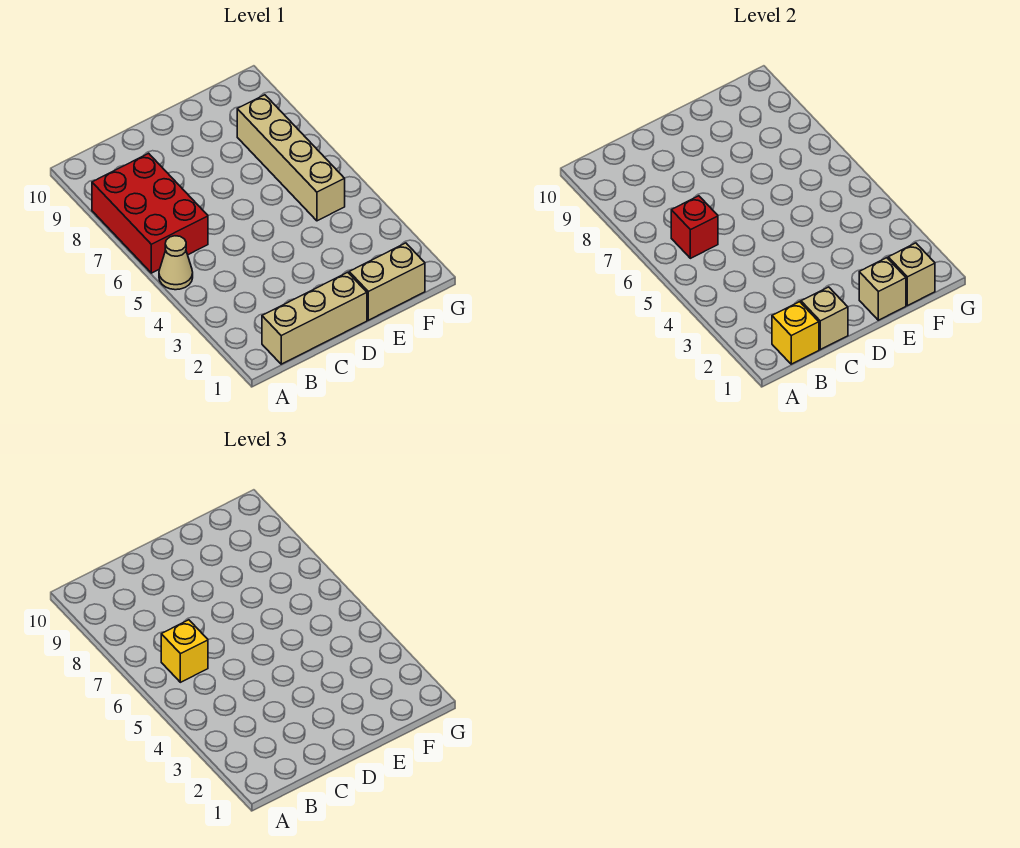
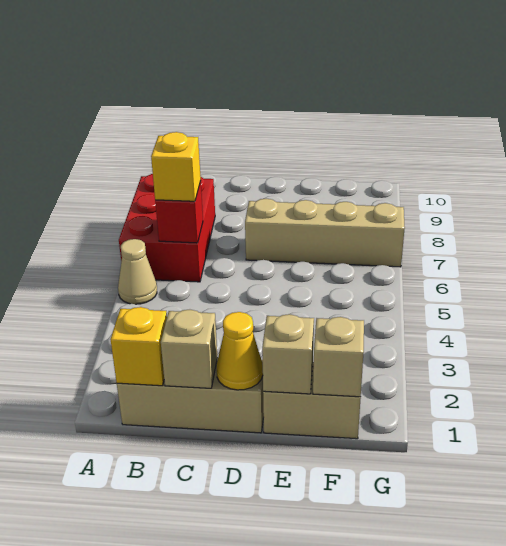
none -> yellow cone D1 level 2
tan brick F5:F8 level 1 -> tan brick D7:G7 level 1

